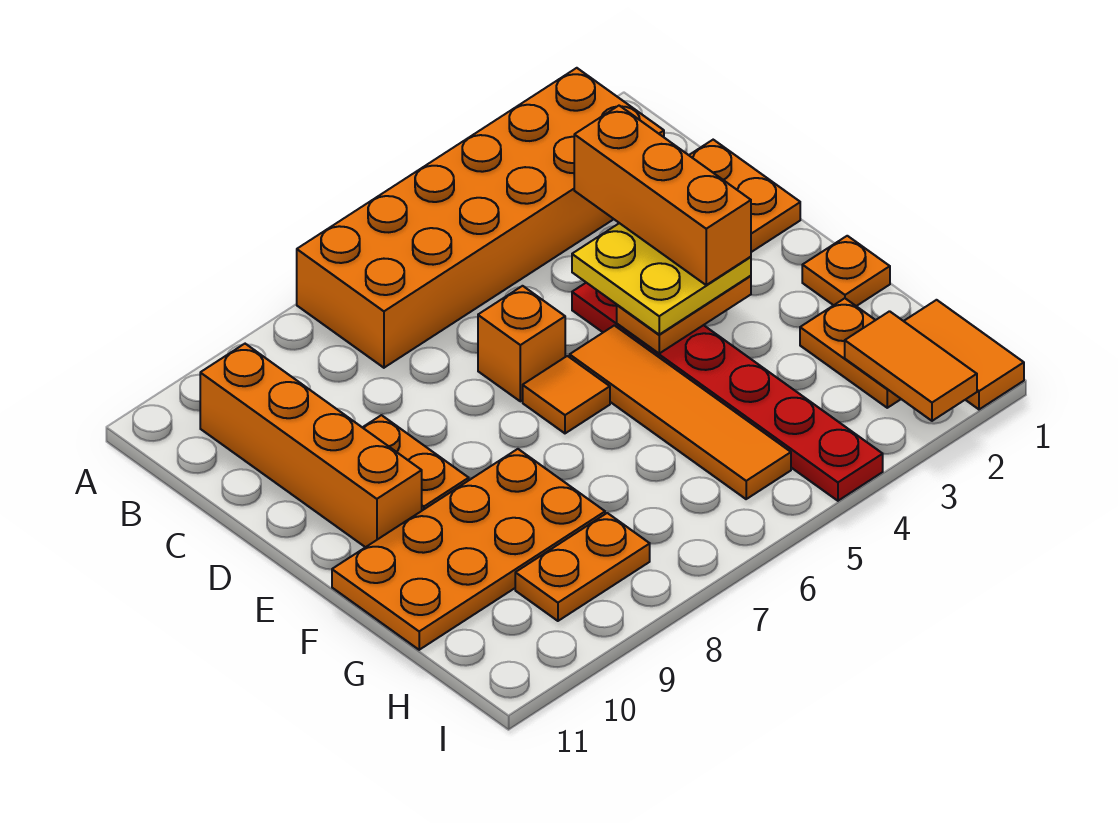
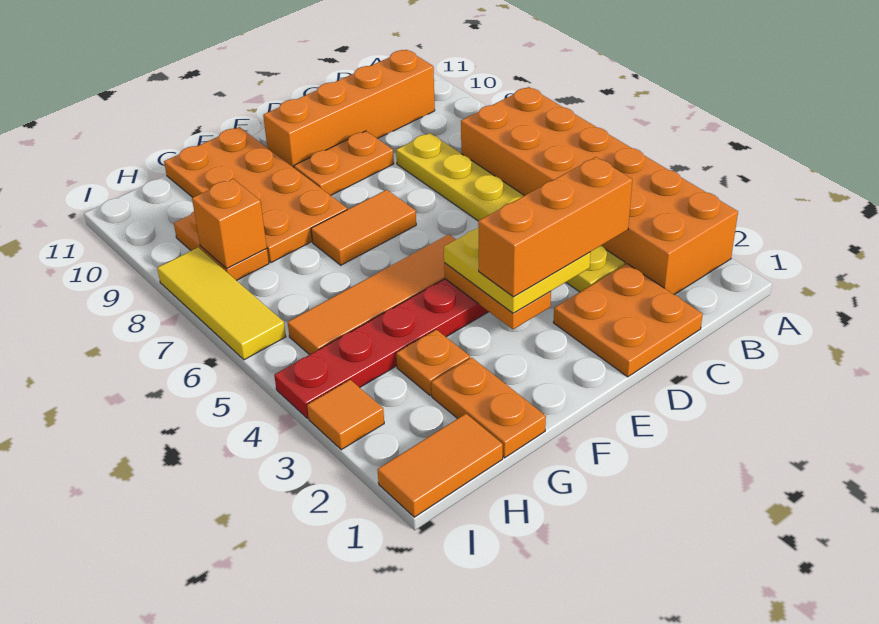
none -> yellow plate C3:C8 level 1
orange brick D6 level 1 -> orange brick H8 level 2
orange tile E6 level 1 -> orange tile I3 level 1
orange plate F1 level 1 -> orange plate G3 level 1
orange plate G2:H2 level 1 -> orange plate G1:G2 level 1
orange tile H2:I2 level 2 -> orange tile E7:F7 level 1
none -> yellow tile I6:I8 level 1

